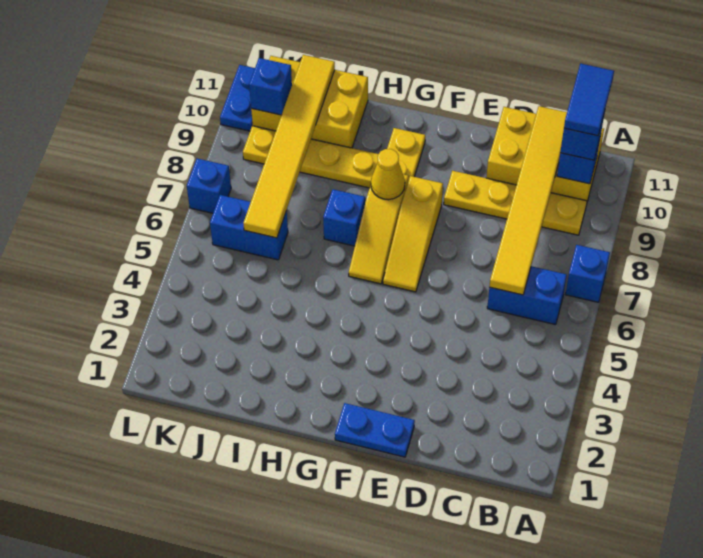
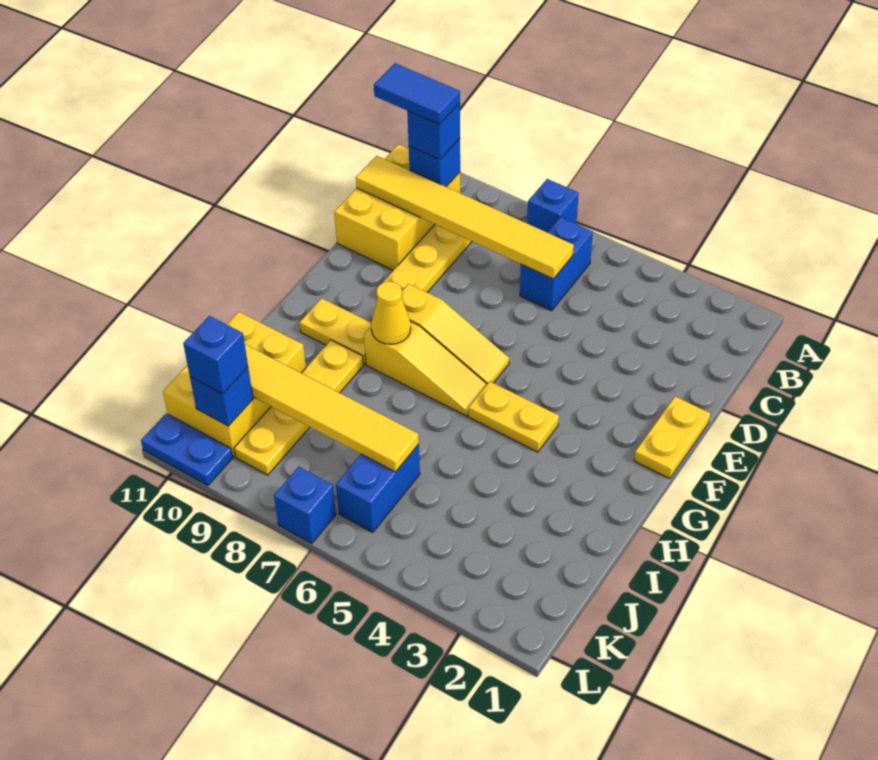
blue plate E1:F1 level 1 -> yellow plate E1:F1 level 1
none -> yellow plate G4:G5 level 1
blue brick H7 level 1 -> blue brick K10 level 3

